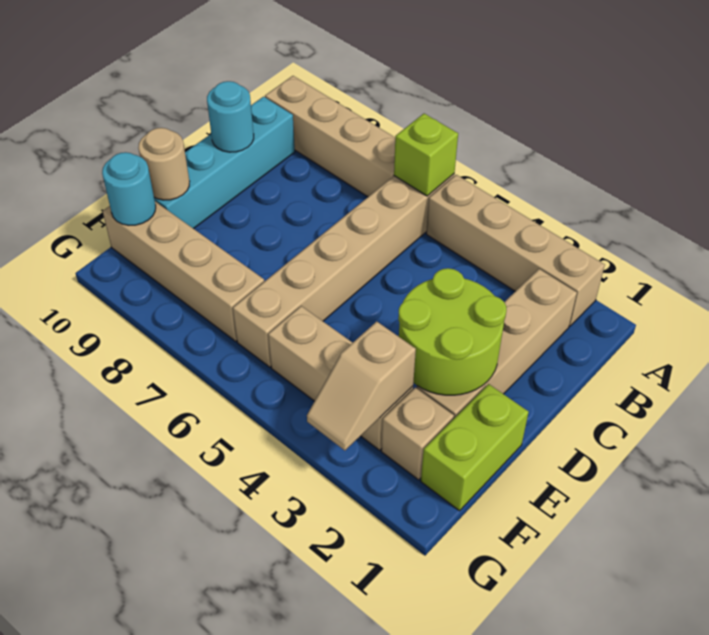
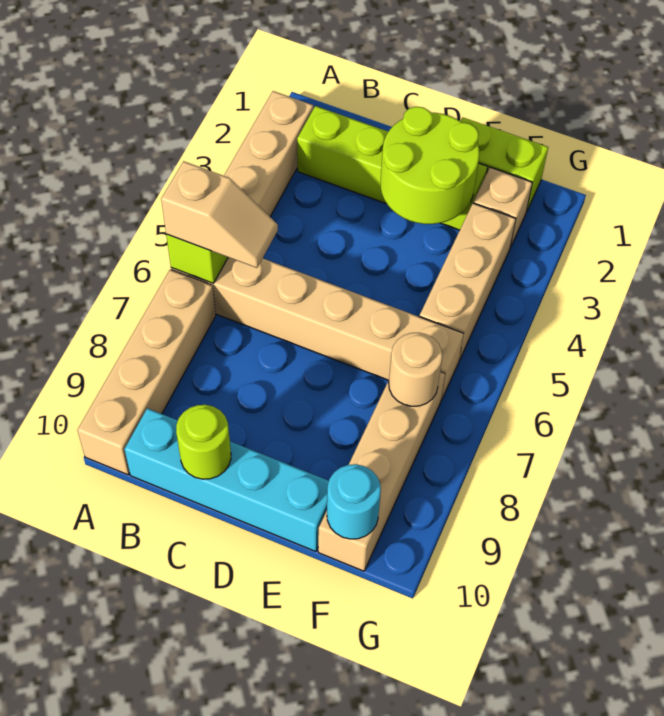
tan brick B2:E2 level 1 -> lime brick B2:E2 level 1
cyan round brick C10 level 2 -> lime round brick C10 level 2
tan round brick E10 level 2 -> tan round brick F7 level 2
tan slope F3:G3 level 2 top F -> tan slope A6:B6 level 3 top A

